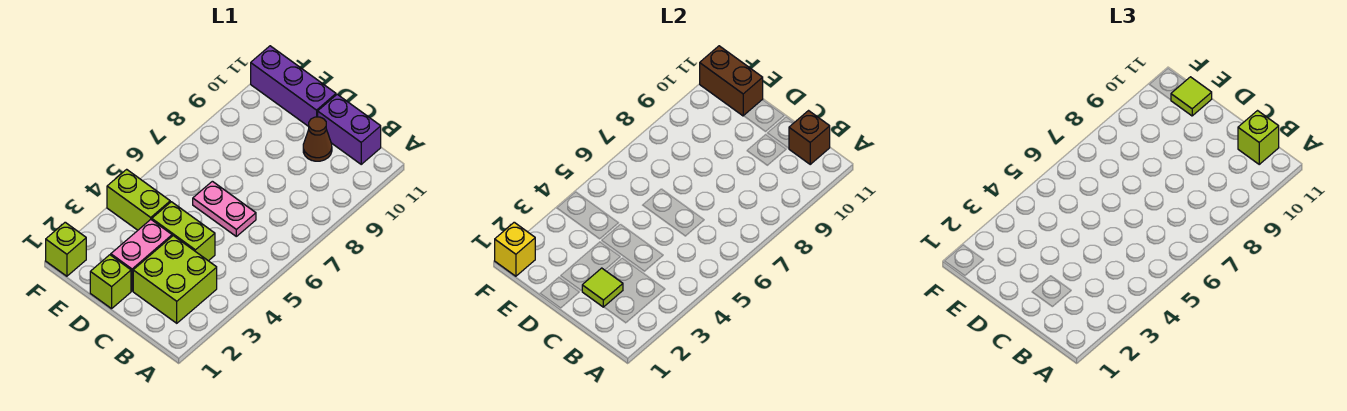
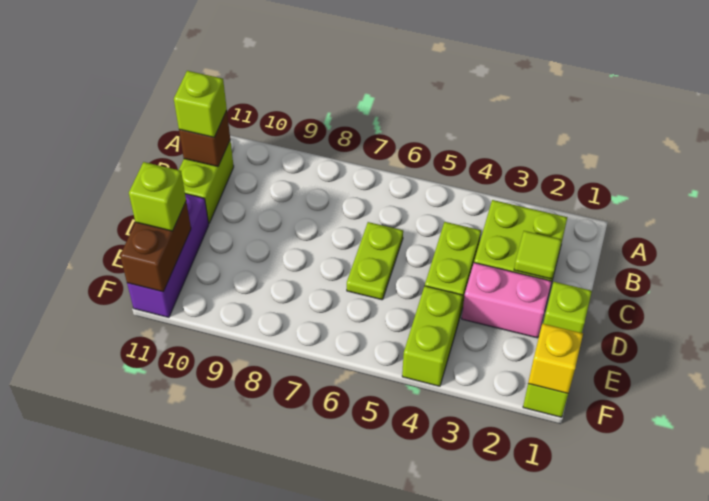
purple brick B11:C11 level 1 -> lime brick B11:C11 level 1
pink plate C6:D6 level 1 -> lime plate C6:D6 level 1
brown cone C10 level 1 -> none
lime tile E11 level 3 -> lime brick E11 level 3

